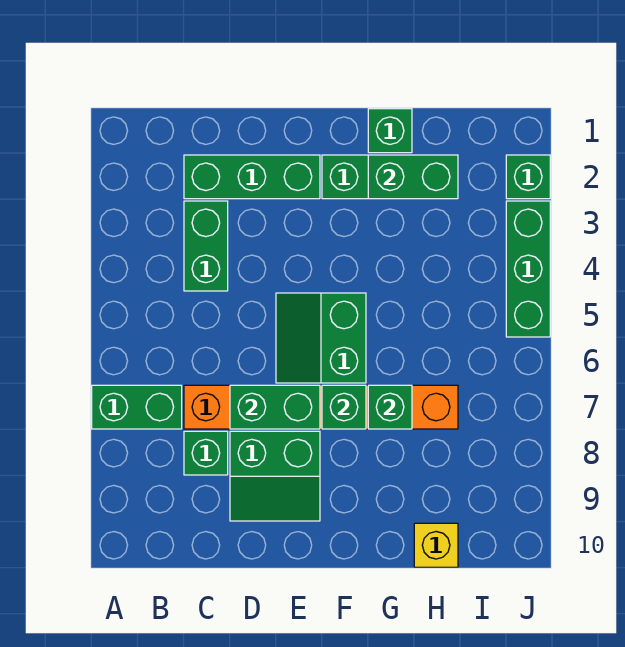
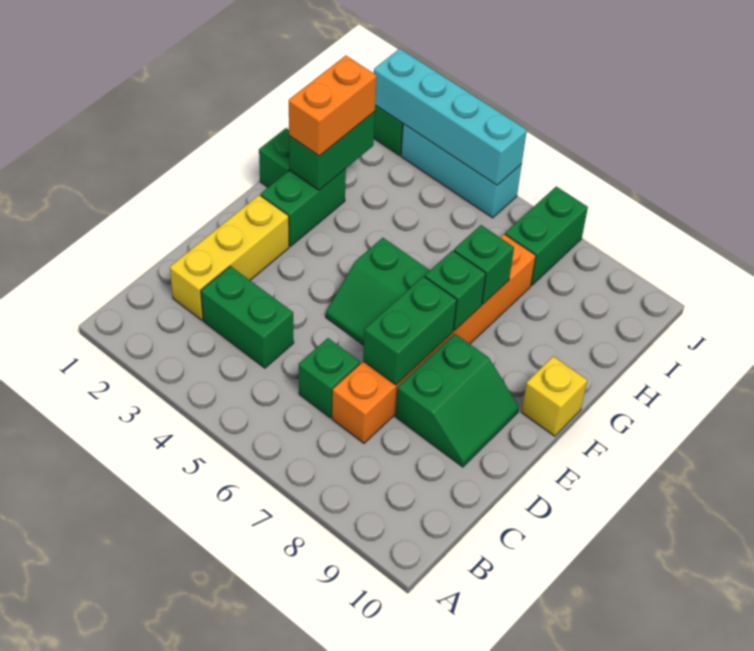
green brick A7:B7 level 1 -> green brick I7:J7 level 1
green brick C2:E2 level 1 -> yellow brick C2:E2 level 1
green brick C8 level 1 -> green brick C6 level 1
none -> orange brick G2:H2 level 3
yellow brick H10 level 1 -> yellow brick F10 level 1
none -> cyan brick J2:J5 level 2
green brick J3:J5 level 1 -> cyan brick J3:J5 level 1

